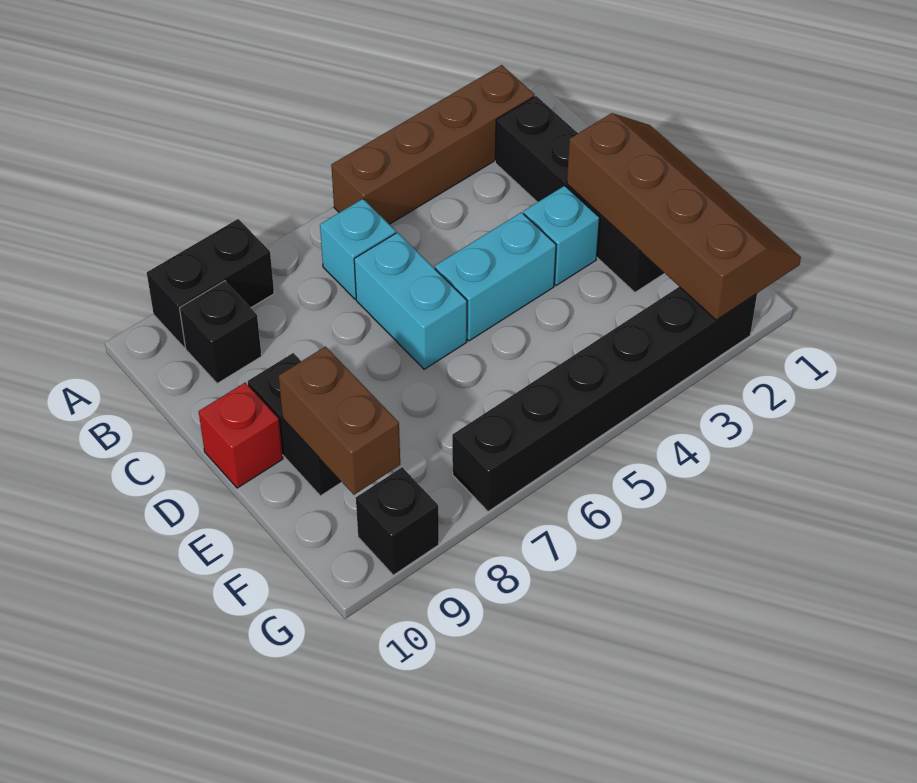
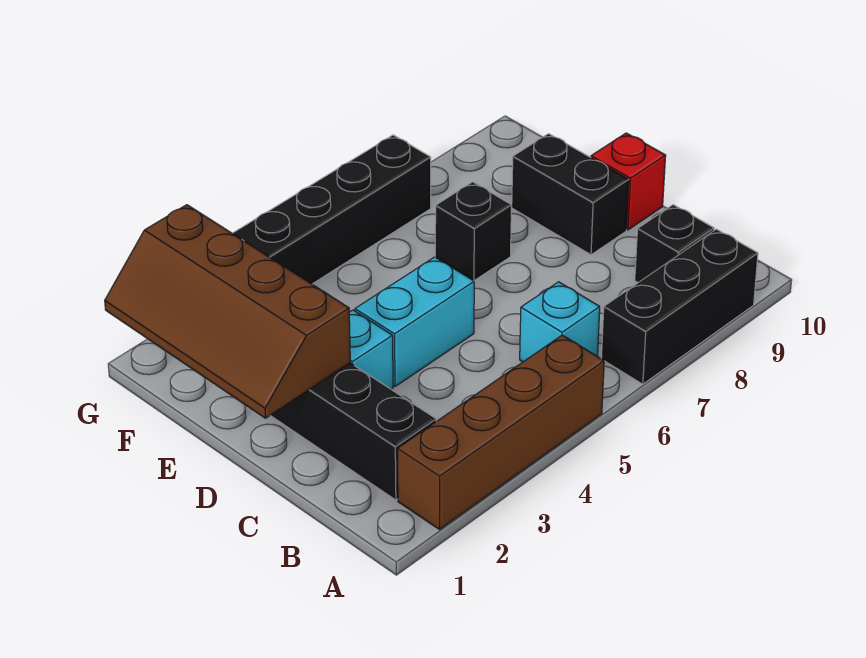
black brick A8:A9 level 1 -> black brick A7:A9 level 1
cyan brick C6:D6 level 1 -> none
brown brick E9:F9 level 2 -> none
black brick G9 level 1 -> black brick E7 level 1

